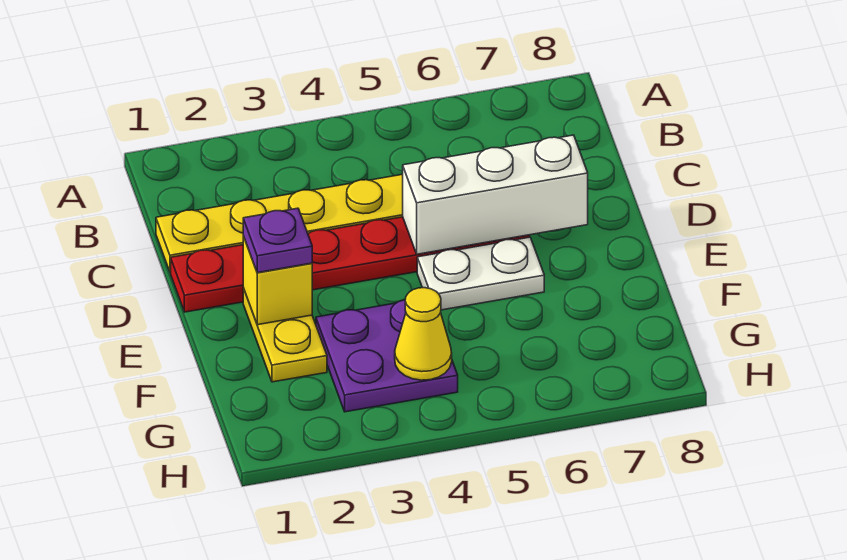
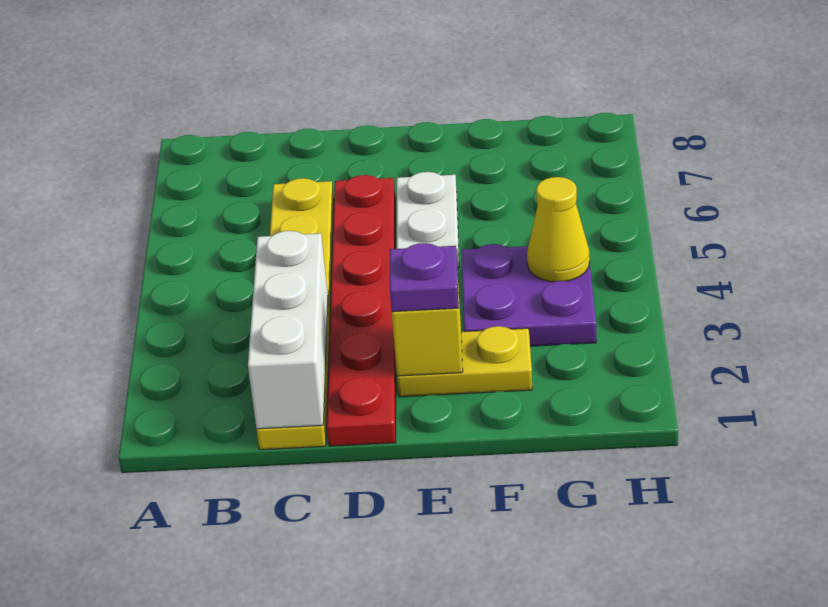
white brick D5:D7 level 2 -> white brick C1:C3 level 2

